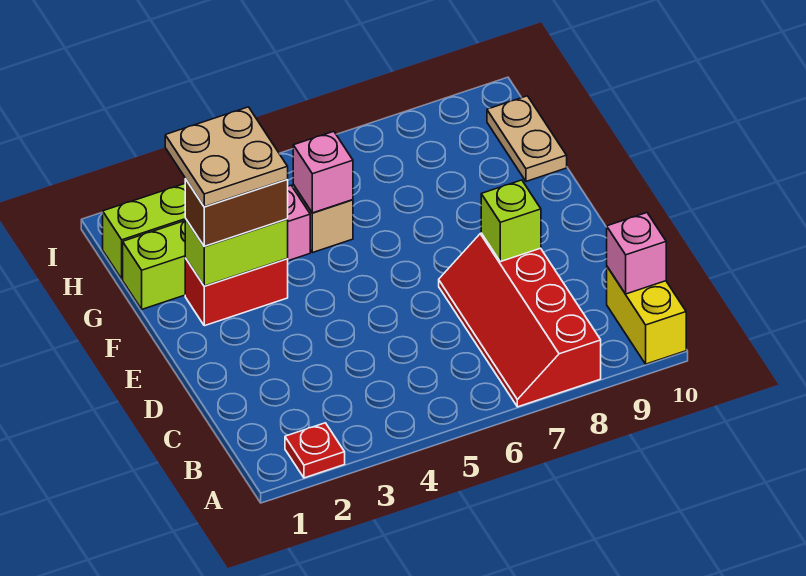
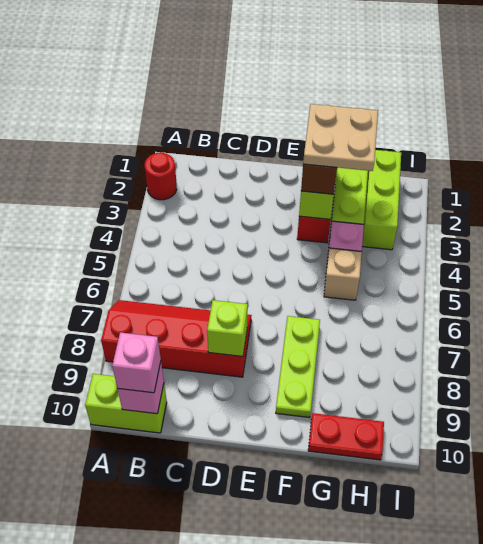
red plate A2 level 1 -> red round brick A2 level 1
yellow brick A10:B10 level 1 -> lime brick A10:B10 level 1
none -> lime plate F7:F9 level 1
pink brick G5 level 2 -> pink brick B10 level 3
tan plate G10:H10 level 1 -> red plate G10:H10 level 1

